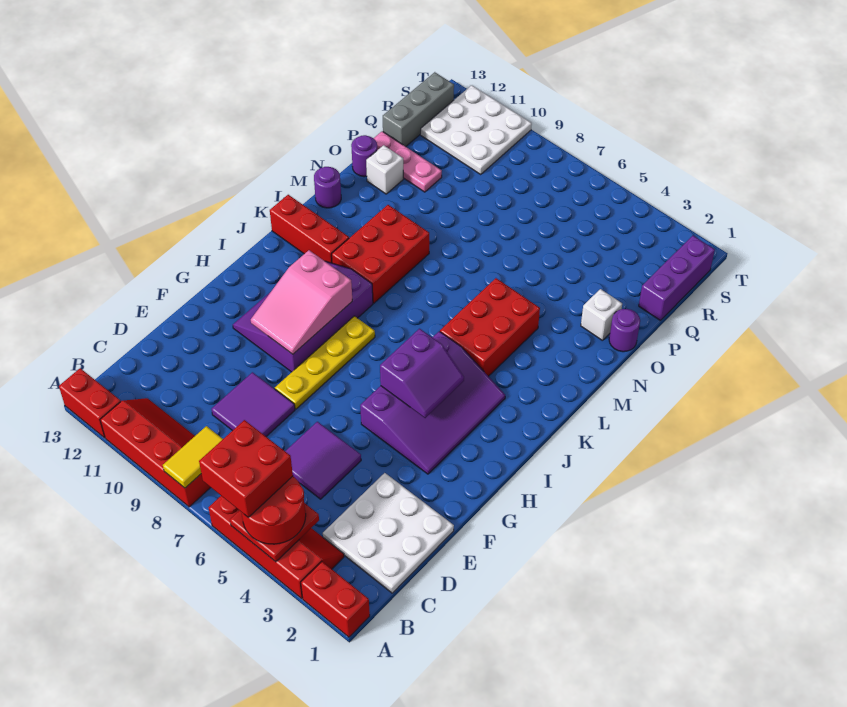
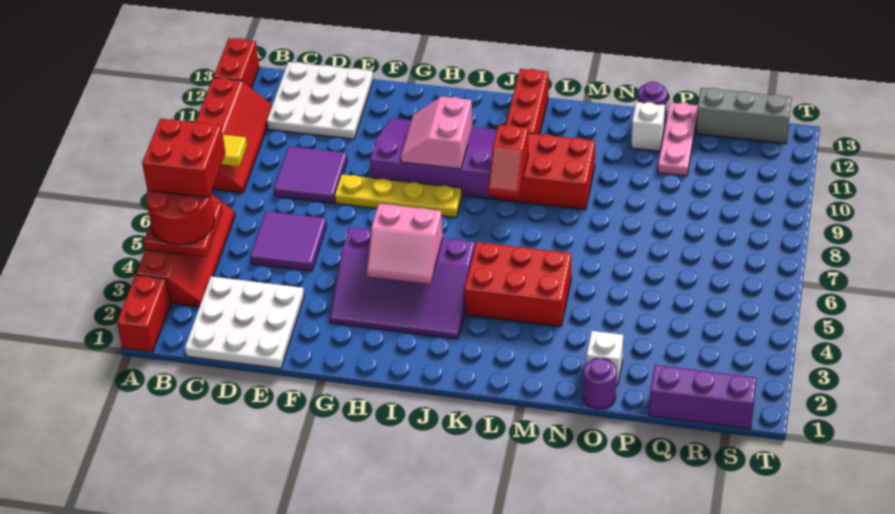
pink slope G9:I10 level 2 top I -> pink slope H9:I10 level 2 top I
purple slope H4:I5 level 2 top 5 -> pink slope H4:I5 level 2 top 5
none -> red slope K8:K9 level 2 top 9
purple round brick M13 level 1 -> none
white plate R10:T12 level 1 -> white plate C11:E13 level 1

